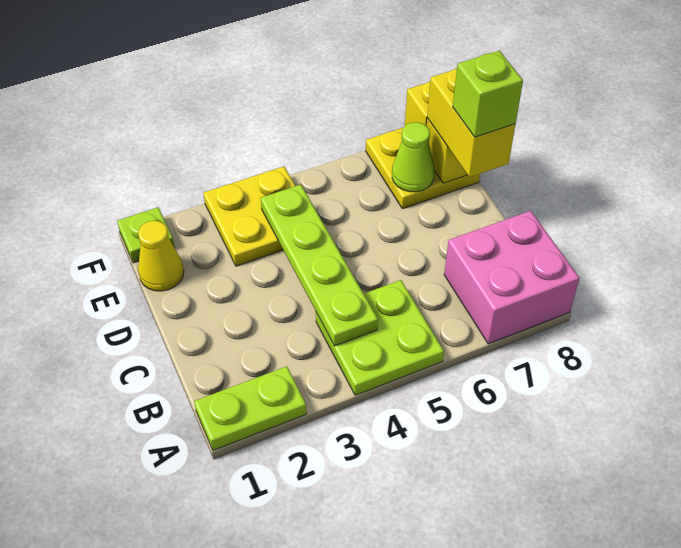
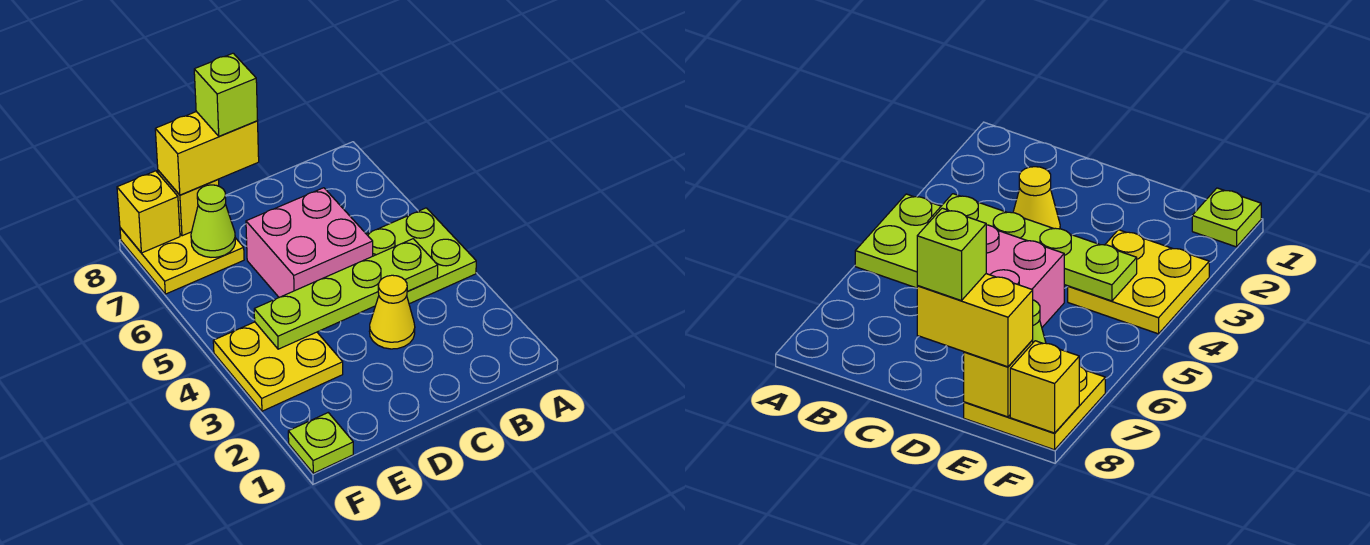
lime plate A1:A2 level 1 -> none
pink brick A7:B8 level 1 -> pink brick C5:D6 level 1
yellow cone E1 level 1 -> yellow cone C3 level 1

